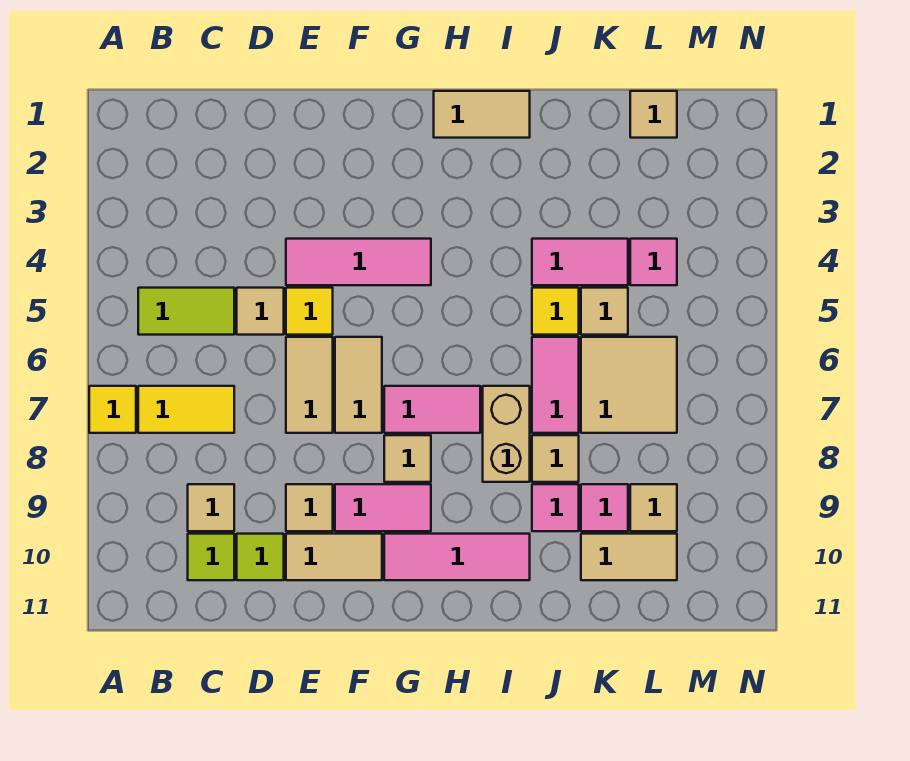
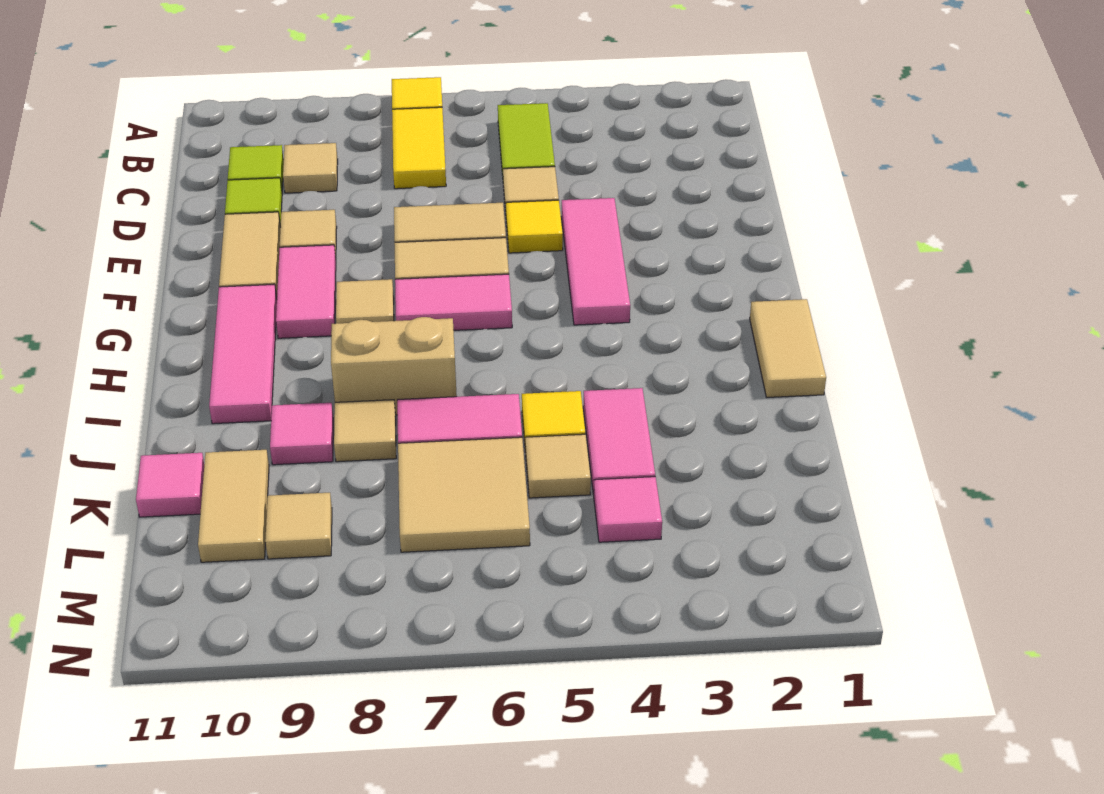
pink tile G7:H7 level 1 -> pink tile G6:G7 level 1
pink tile K9 level 1 -> pink tile K11 level 1
tan tile L1 level 1 -> none

